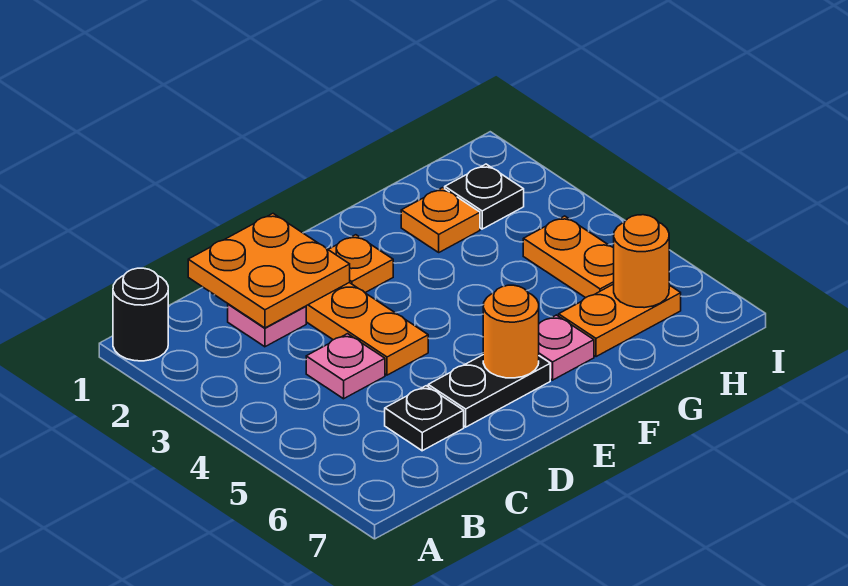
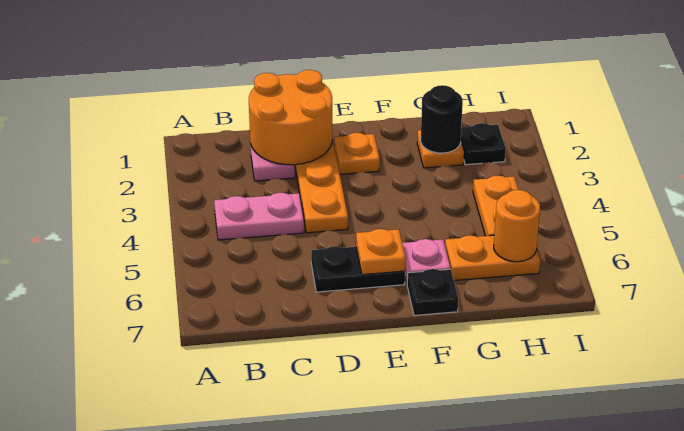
black round brick A1 level 1 -> black round brick G2 level 2
orange plate C1:D2 level 2 -> orange round brick C1:D2 level 2
pink plate C4 level 1 -> pink plate B4:C4 level 1
black plate C6 level 1 -> black plate F7 level 1
orange round brick E6 level 2 -> orange plate E6 level 2

